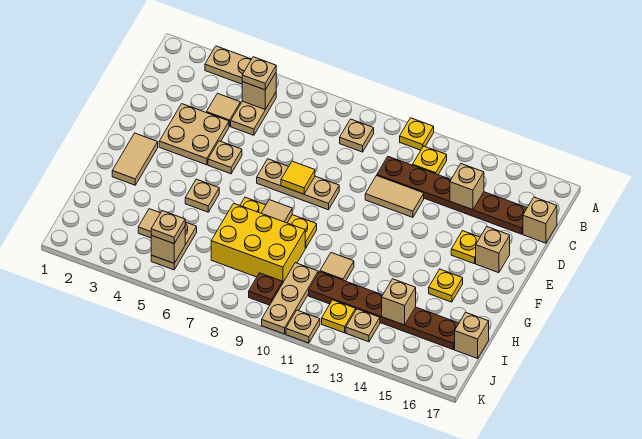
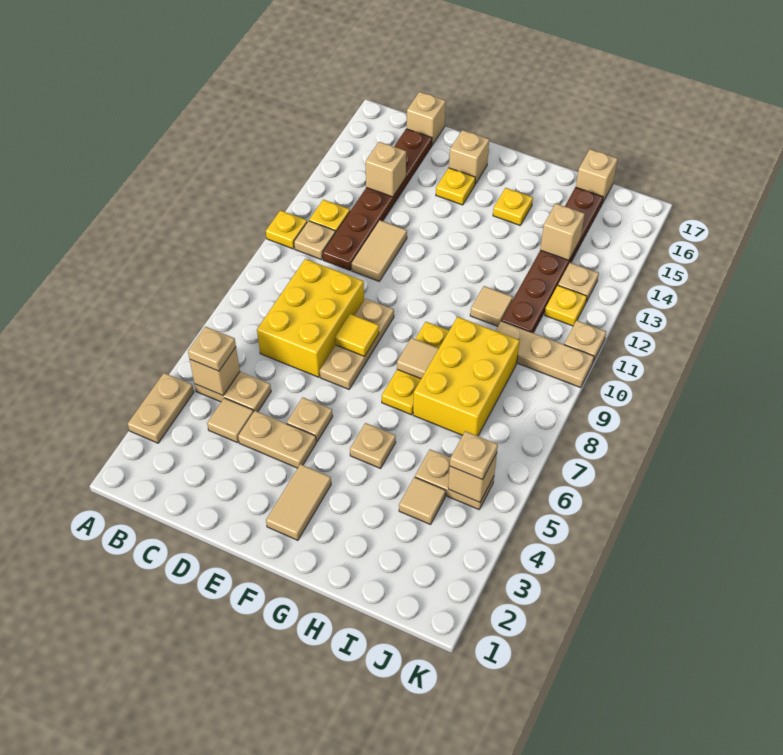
tan plate B9 level 1 -> tan plate B11 level 1
none -> yellow brick C7:D9 level 1
tan plate D3:E4 level 1 -> tan plate D4:E4 level 1
tan tile F2:G2 level 1 -> tan tile F2:F3 level 1
brown plate J9 level 1 -> none

